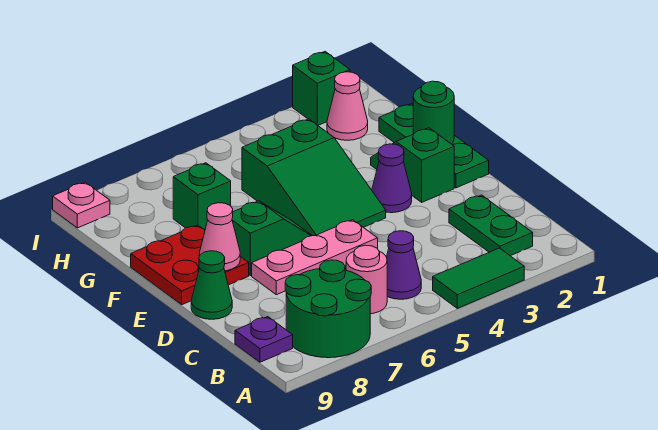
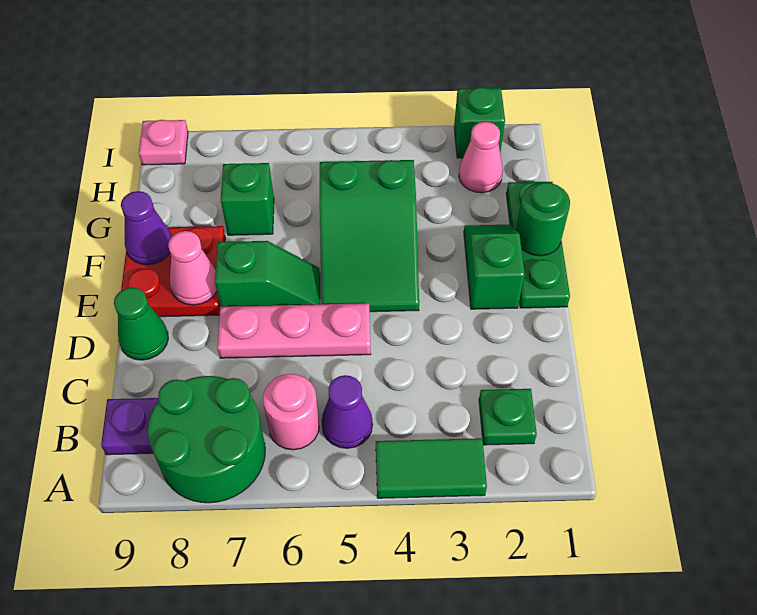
green plate B2:C2 level 1 -> green plate B2 level 1
purple cone E3 level 1 -> purple cone F9 level 2

